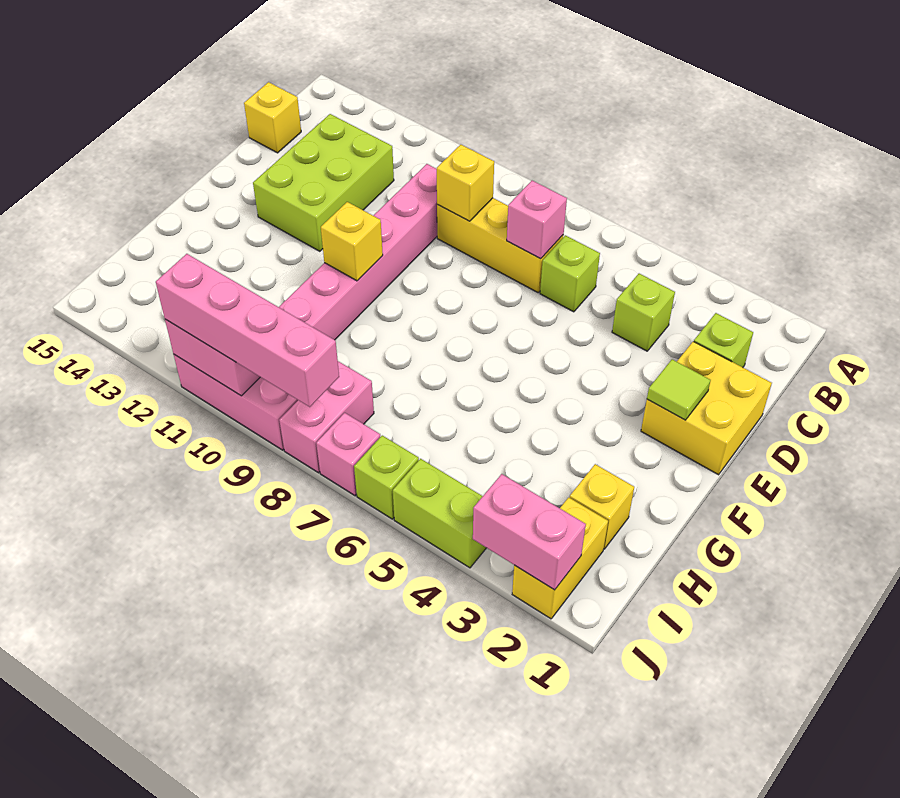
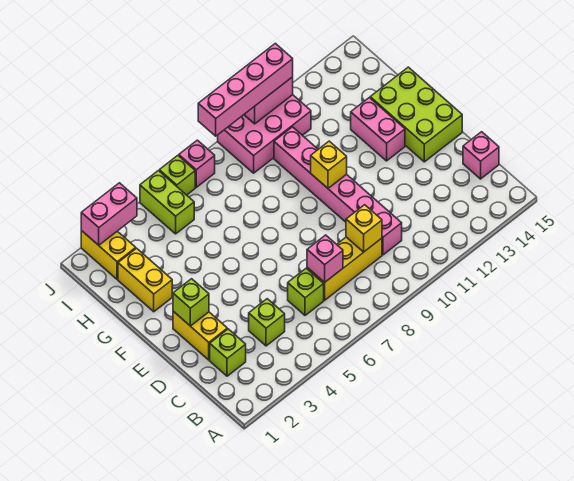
lime brick C12:E13 level 1 -> lime brick E14:G15 level 1
yellow brick C15 level 1 -> pink brick C15 level 1
yellow brick D1:E2 level 1 -> yellow brick D2:E2 level 1
lime tile E2 level 2 -> lime brick E2 level 2
yellow brick H2 level 1 -> yellow brick G2:H2 level 1
pink brick I8:J8 level 1 -> pink brick F13:G13 level 1
lime brick J4:J5 level 1 -> lime brick I5:J5 level 1

